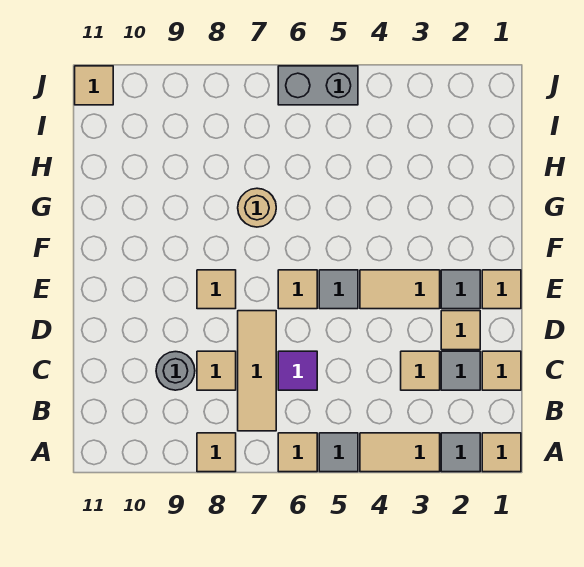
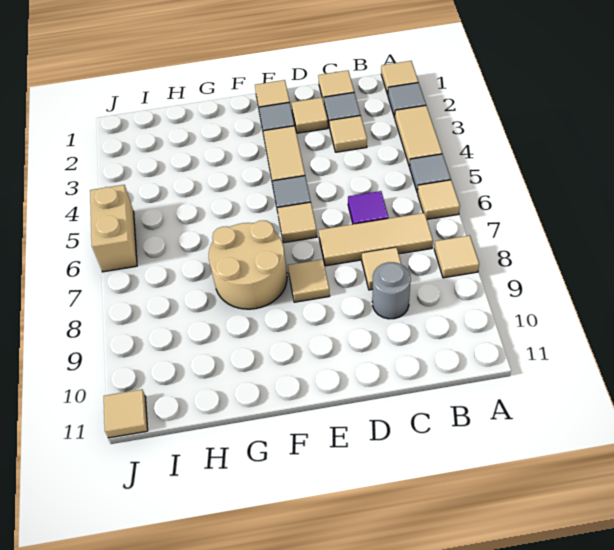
tan round brick G7 level 1 -> tan round brick F7:G8 level 1
grey brick J5:J6 level 1 -> tan brick J5:J6 level 1

